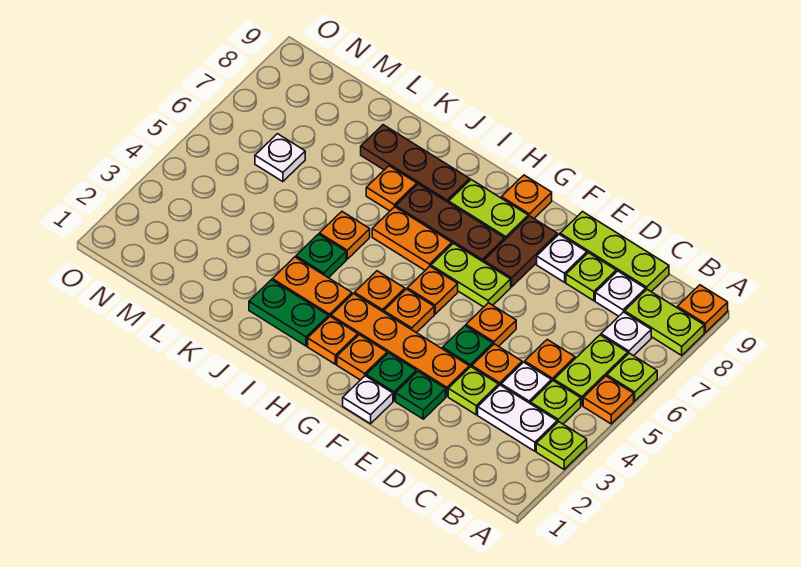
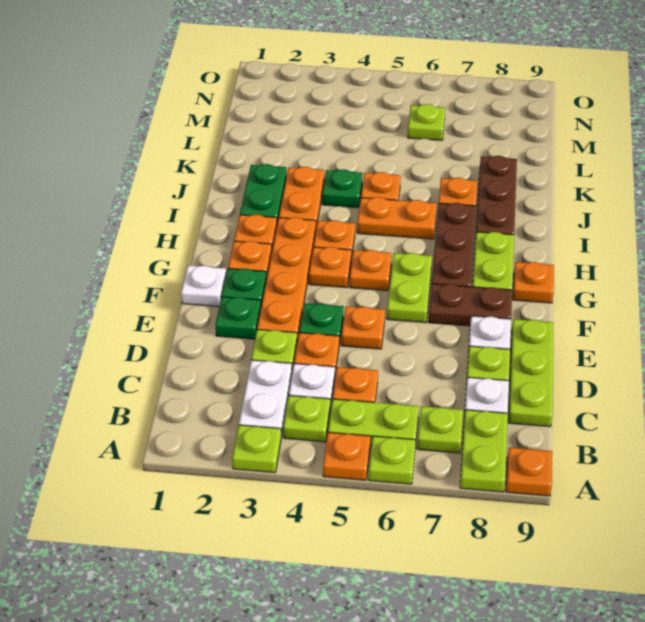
white plate B7 level 1 -> lime plate B7 level 1
orange plate H6:I6 level 1 -> orange plate I5:I6 level 1
white plate M6 level 1 -> lime plate M6 level 1

